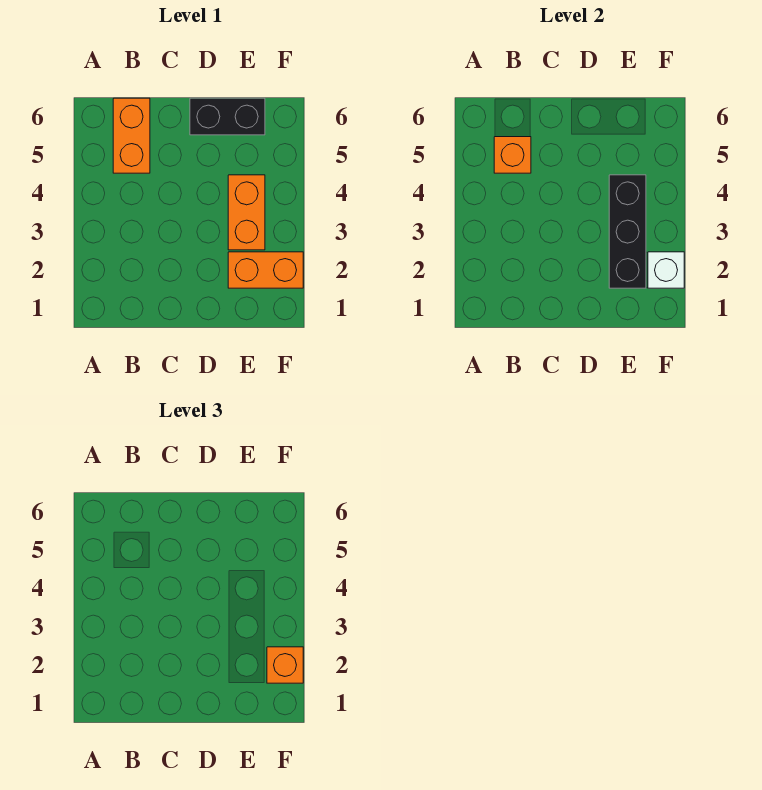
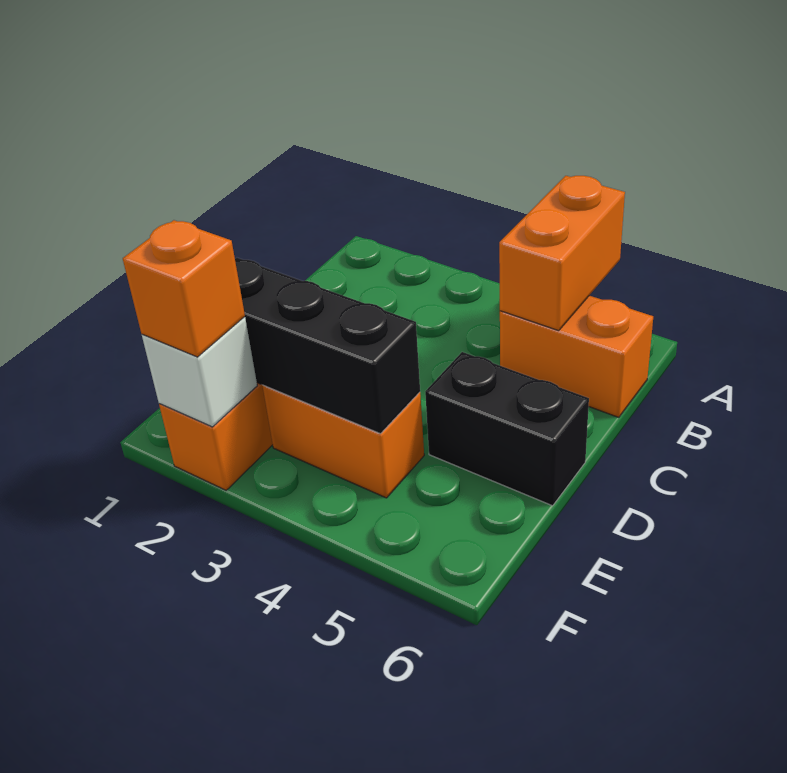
orange brick B5 level 2 -> orange brick A5:B5 level 2
black brick D6:E6 level 1 -> black brick D5:D6 level 1

